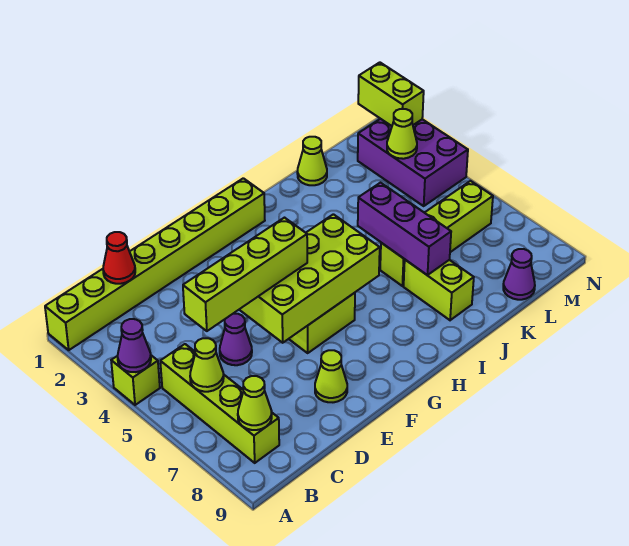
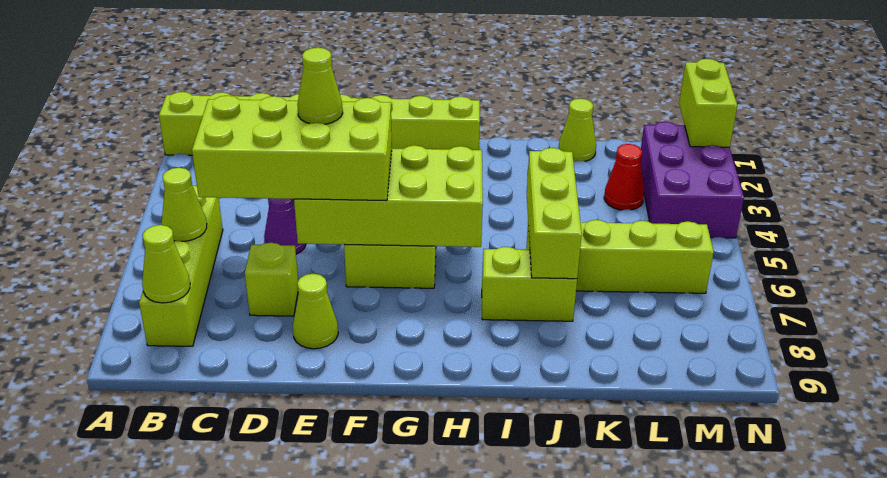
lime brick A4 level 1 -> lime brick D7 level 1
purple cone A4 level 2 -> none
red cone C1 level 2 -> red cone L3 level 1
lime brick C5:F5 level 3 -> lime brick C5:F6 level 3
purple brick J5:J7 level 2 -> lime brick J5:J7 level 2
lime brick J7:J8 level 1 -> lime brick I7:J7 level 1
purple cone L9 level 1 -> none
lime cone M3 level 2 -> lime cone E5 level 4

